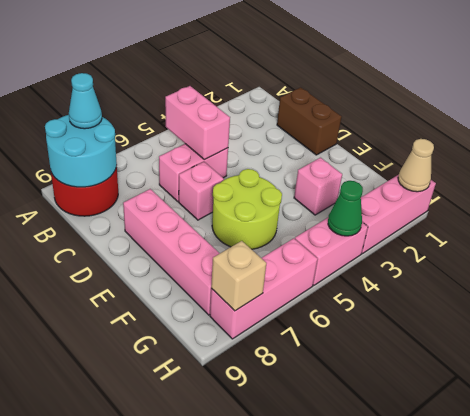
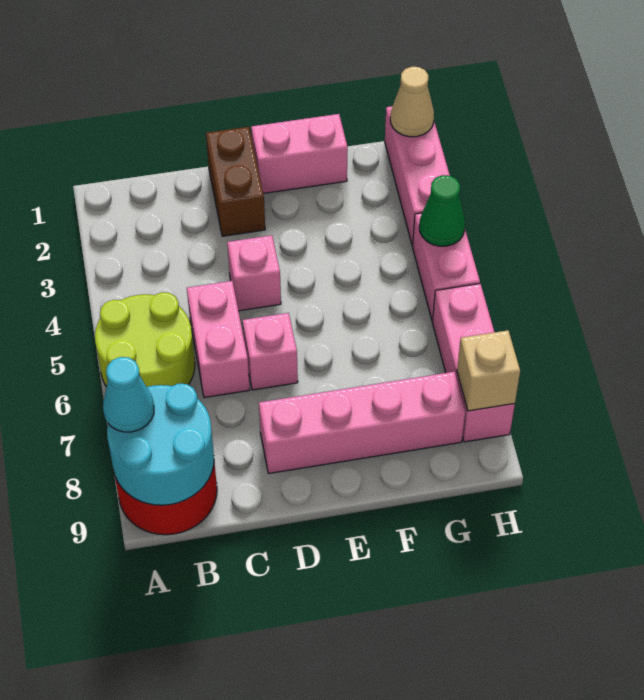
pink brick B5:C5 level 2 -> pink brick E1:F1 level 1
brown brick C1:D1 level 1 -> brown brick D1:D2 level 1
lime round brick E5:F6 level 1 -> lime round brick A5:B6 level 1
pink brick F3 level 1 -> pink brick D4 level 1

